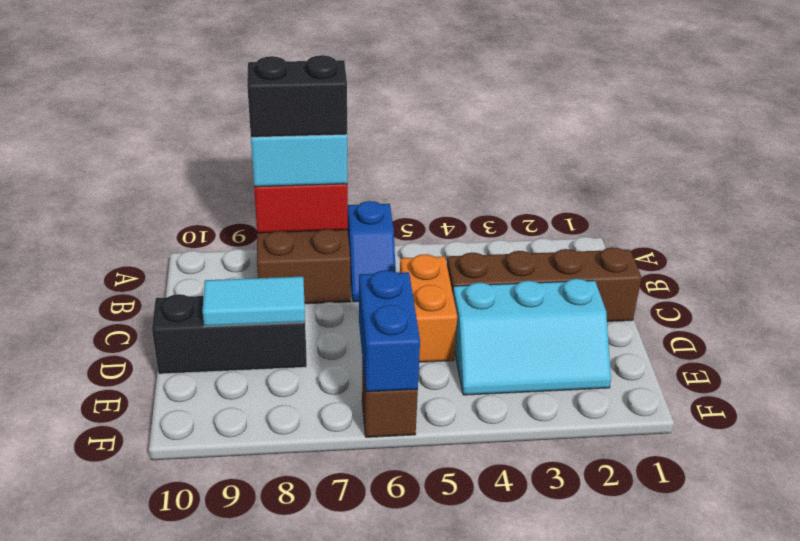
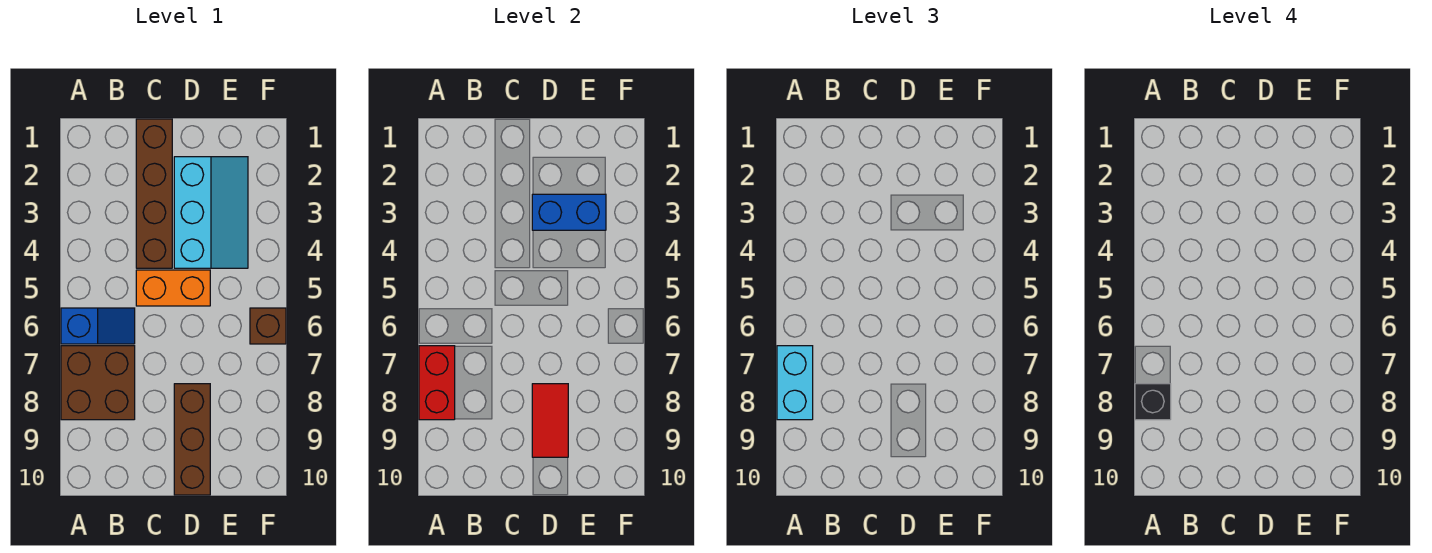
black brick A7:A8 level 4 -> black brick A8 level 4
black brick D8:D10 level 1 -> brown brick D8:D10 level 1
cyan tile D8:D9 level 2 -> red tile D8:D9 level 2
blue brick E6:F6 level 2 -> blue brick D3:E3 level 2

